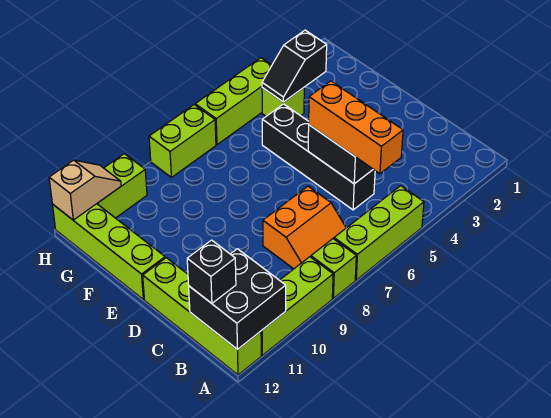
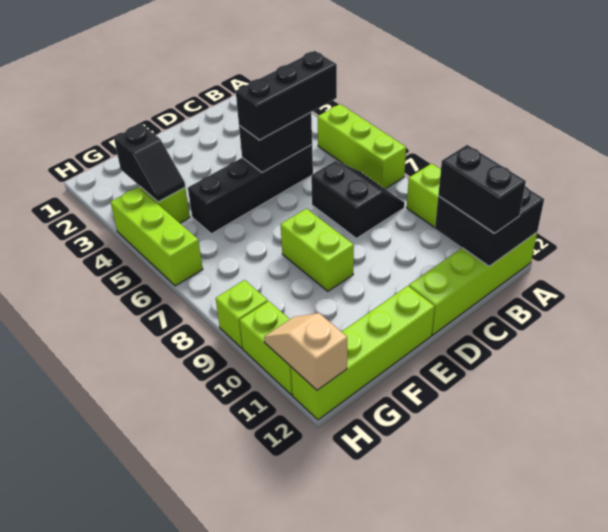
lime brick A8 level 1 -> lime brick H9 level 1
orange brick B5:D5 level 3 -> black brick B5:D5 level 3
orange slope B7:C8 level 1 top C -> black slope B7:C8 level 1 top C
black brick B12 level 3 -> black brick B11:B12 level 3
lime brick H7:H8 level 1 -> lime brick E8:E9 level 1

